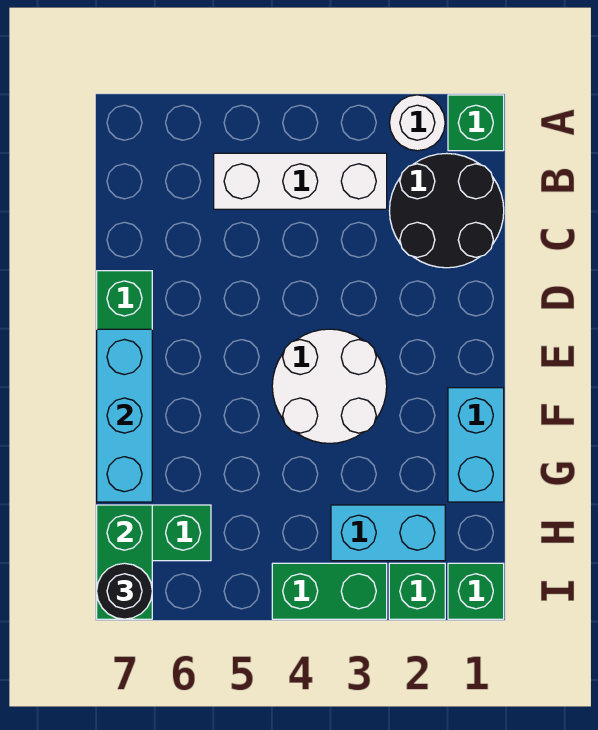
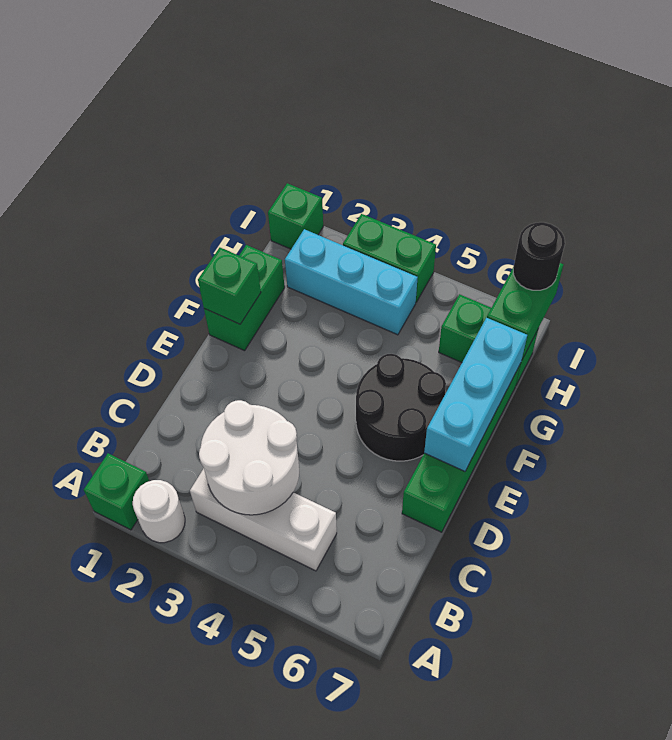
black round brick B1:C2 level 1 -> black round brick E5:F6 level 1
white round brick E3:F4 level 1 -> white round brick B3:C4 level 2
cyan brick F1:G1 level 1 -> green brick F1:G1 level 1
cyan brick H2:H3 level 1 -> cyan brick H2:H4 level 1
green brick I2 level 1 -> green brick F1 level 2

